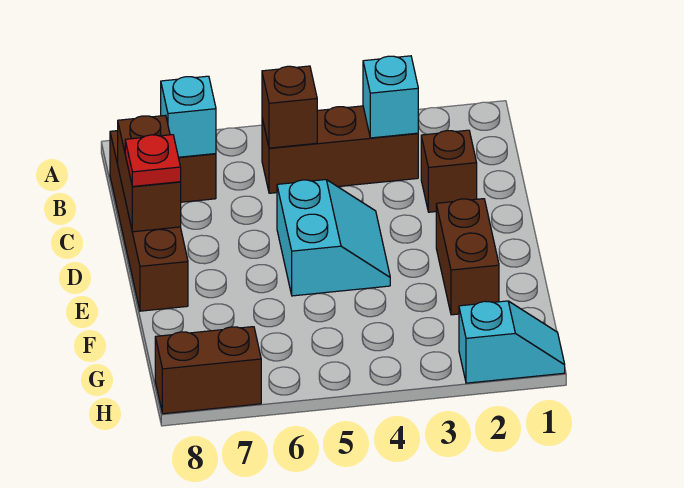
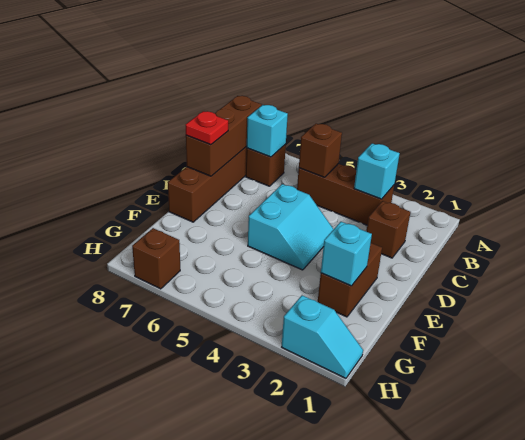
brown brick C8:D8 level 2 -> brown brick B8:D8 level 2
none -> cyan brick F2 level 2
brown brick H7:H8 level 1 -> brown brick H7 level 1

